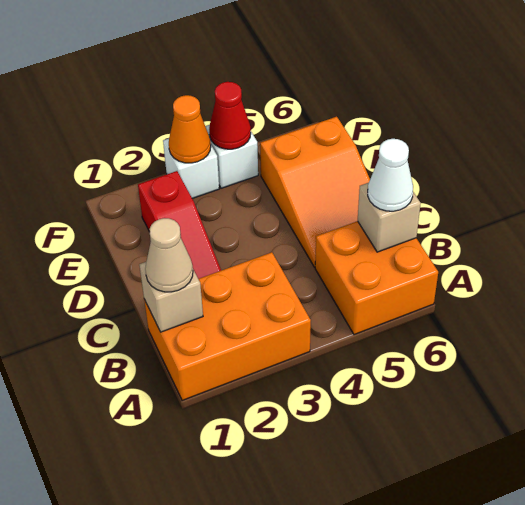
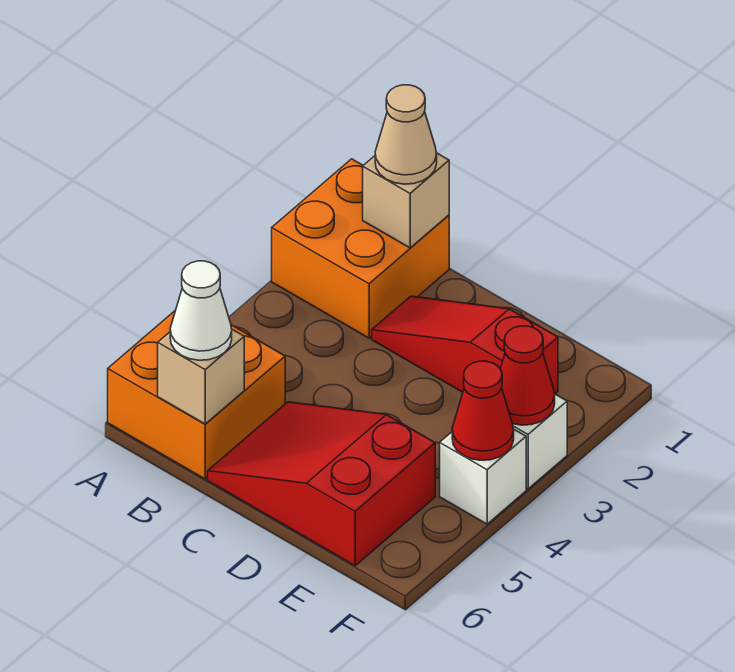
orange brick A1:B3 level 1 -> orange brick A1:B2 level 1
orange slope C5:E6 level 1 top E -> red slope C5:E6 level 1 top E
orange cone F3 level 2 -> red cone F3 level 2

